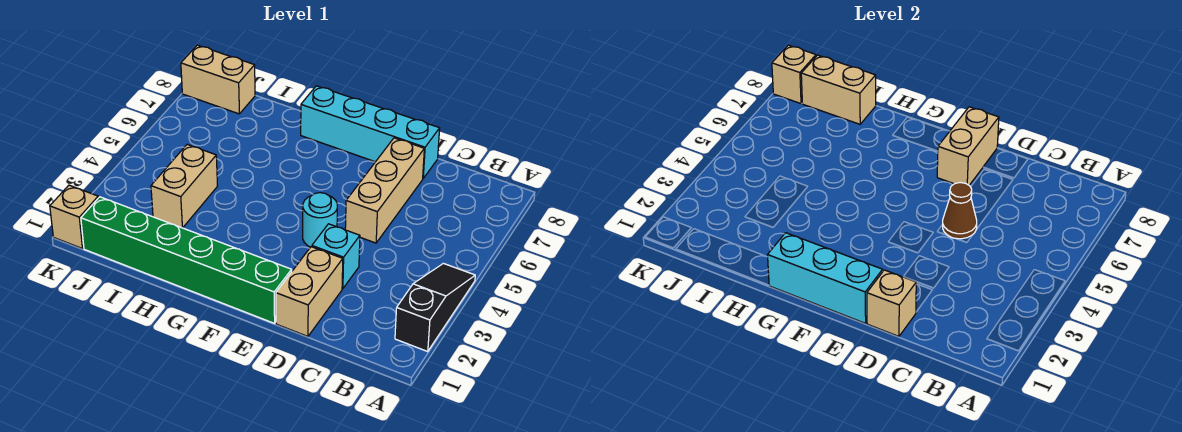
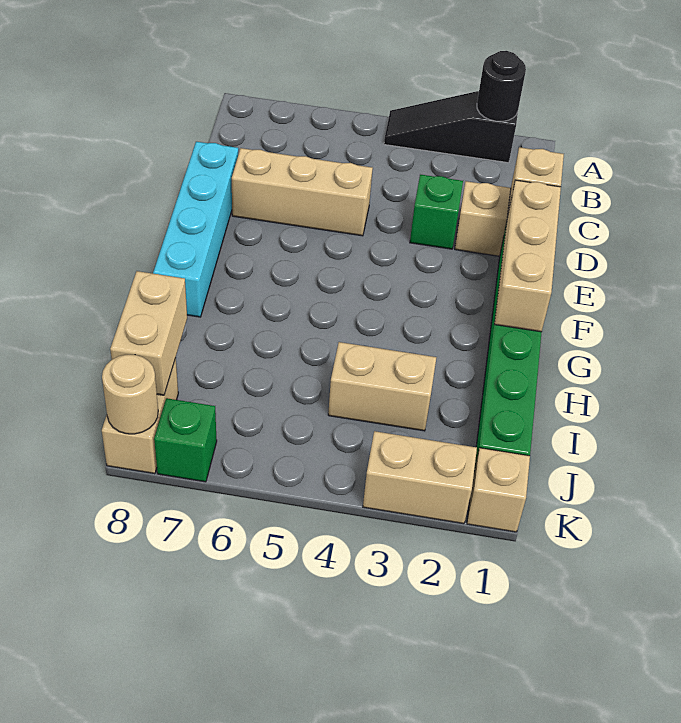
none -> black round brick A2 level 2
cyan brick D3 level 1 -> green brick D3 level 1
brown cone D5 level 2 -> none
cyan brick E1:G1 level 2 -> tan brick E1:G1 level 2
cyan round brick E4 level 1 -> none
tan brick E7:E8 level 2 -> tan brick K2:K3 level 1
none -> green brick K7 level 1
tan brick K8 level 2 -> tan round brick K8 level 2

